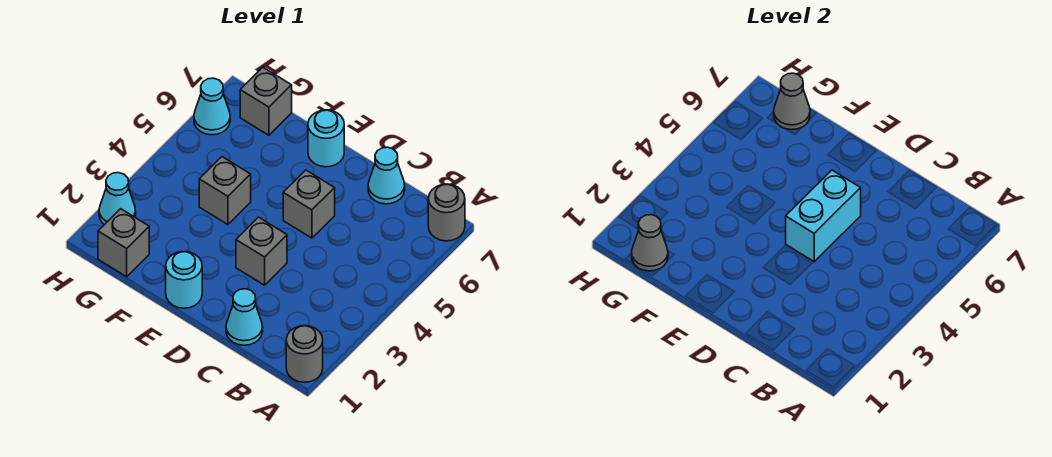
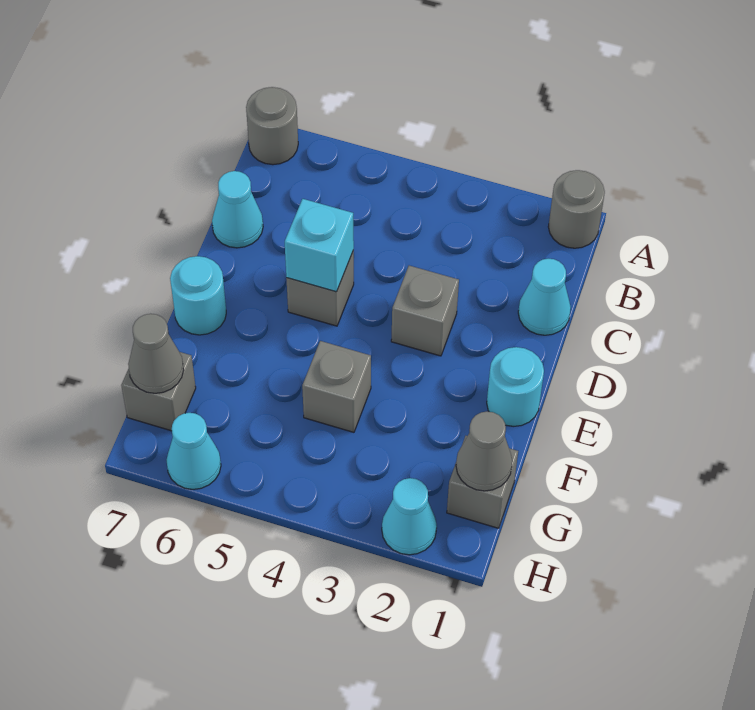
cyan brick D4:D5 level 2 -> cyan brick D5 level 2

